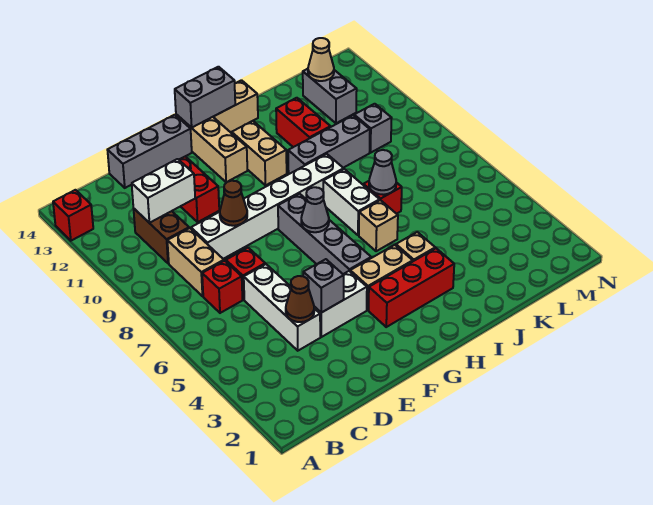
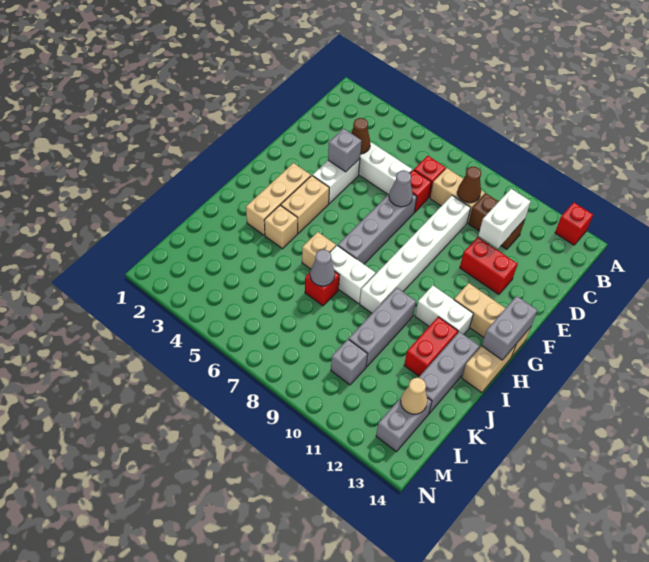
grey brick D14:F14 level 1 -> grey brick I13:K13 level 1
brown cone E9 level 2 -> brown cone C9 level 2
red brick G3:I3 level 1 -> tan brick G3:I3 level 1
grey brick G5:G8 level 1 -> grey brick E7:H7 level 1
grey cone G7 level 2 -> grey cone E7 level 2
tan brick H11:H12 level 1 -> white brick H11:H12 level 1
red brick J11:J12 level 1 -> red brick I12:J12 level 1
grey brick L12:L13 level 1 -> grey brick L13:M13 level 1

